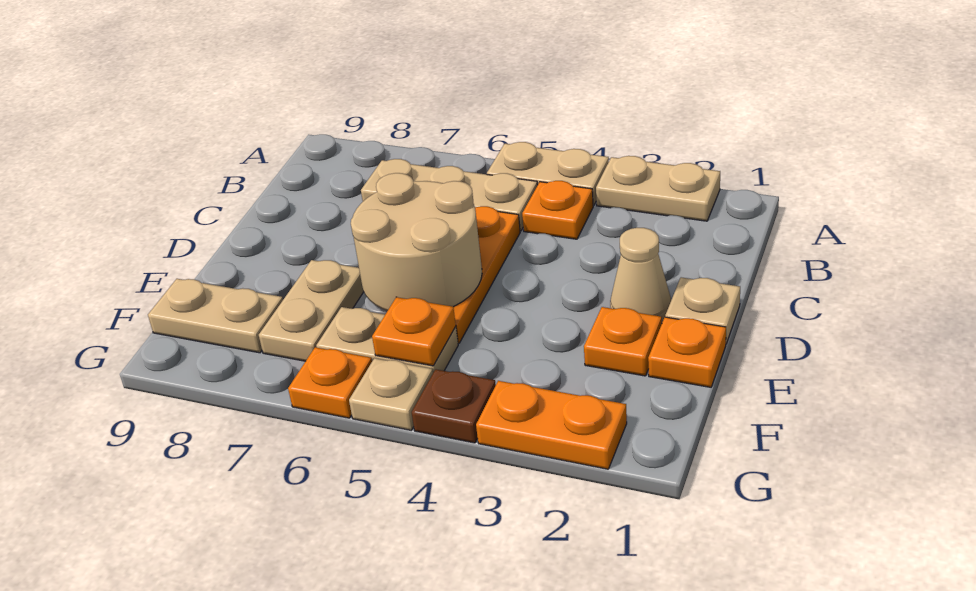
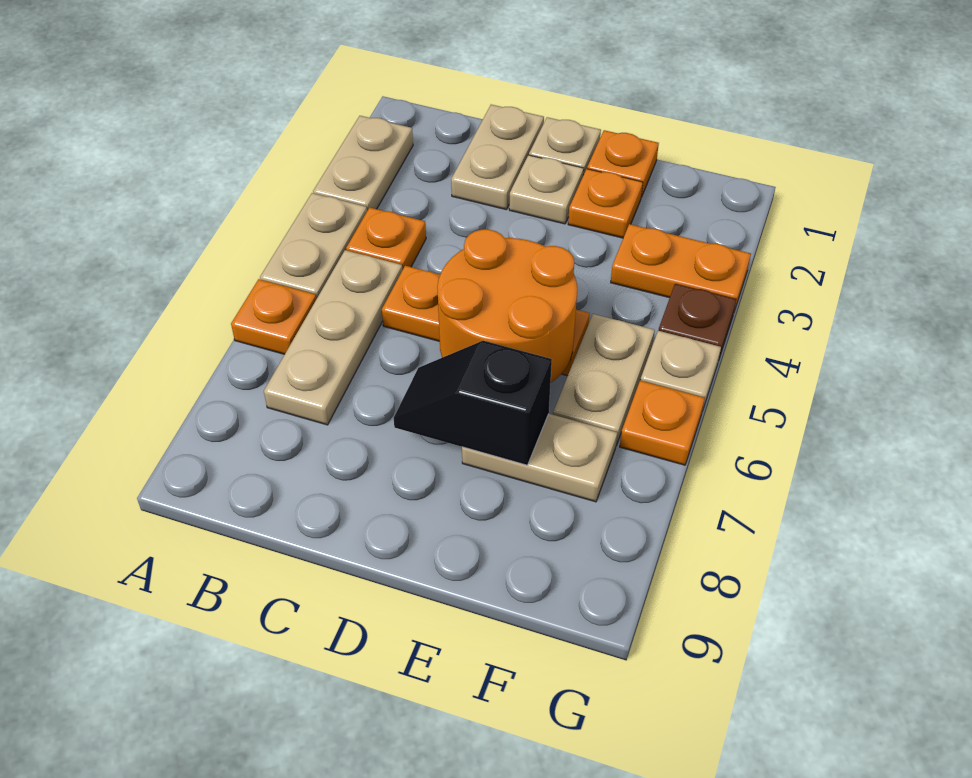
tan cone D2 level 1 -> tan plate D2 level 1
tan round brick D5:E6 level 2 -> orange round brick D5:E6 level 2
none -> black slope D7:E7 level 2 top E
orange plate F5 level 2 -> orange plate A6 level 1
tan plate F8:F9 level 1 -> tan plate C1:C2 level 1
orange plate G2:G3 level 1 -> orange plate F3:G3 level 1

